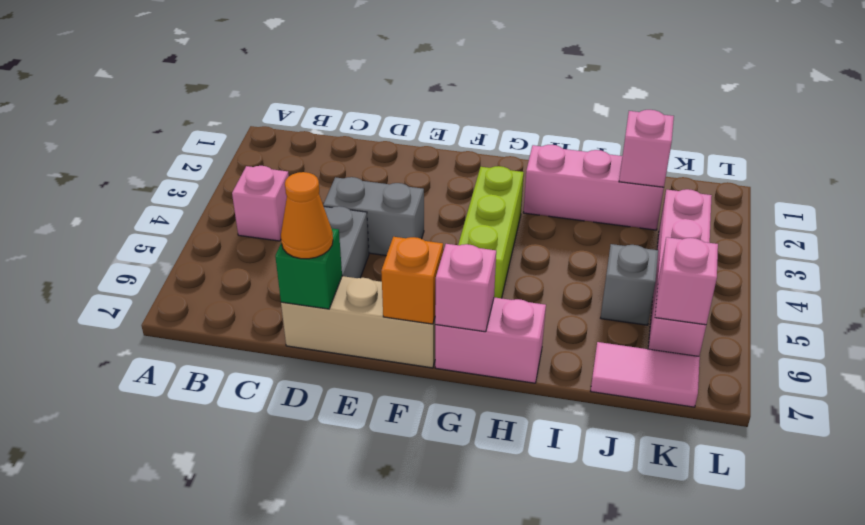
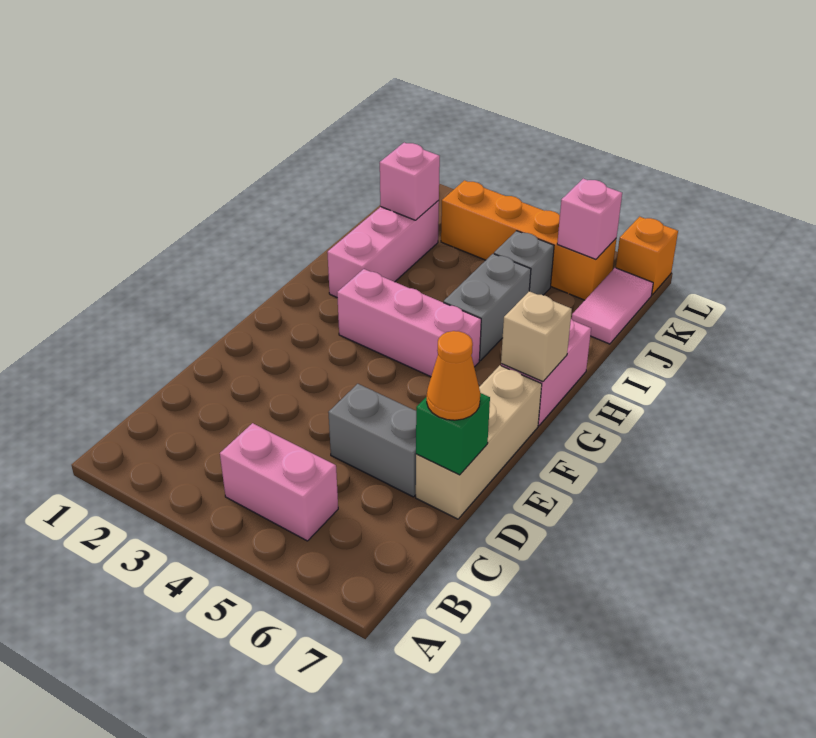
pink brick B4 level 1 -> pink brick B4:B5 level 1
grey brick D4:E4 level 1 -> grey brick H5:I5 level 1
orange brick F7 level 2 -> orange brick L7 level 1
lime brick G3:G5 level 1 -> pink brick G3:G5 level 1
pink brick G7 level 2 -> tan brick G7 level 2
pink brick K3:K6 level 1 -> orange brick K3:K6 level 1

